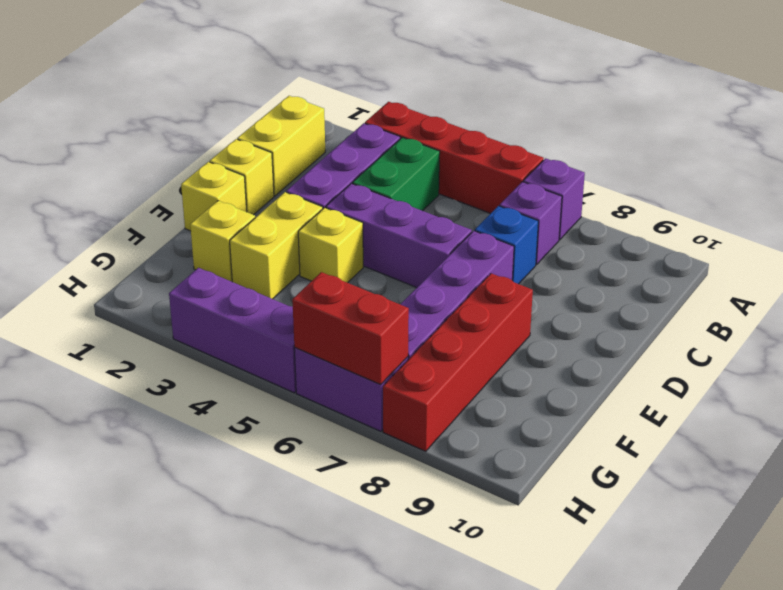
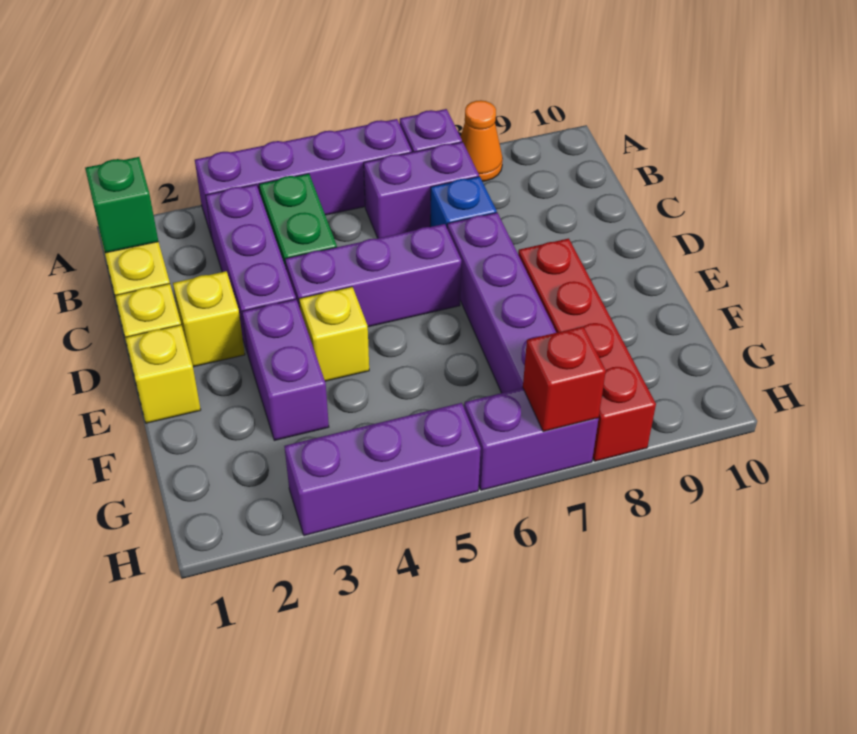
red brick A3:A6 level 1 -> purple brick A3:A6 level 1
none -> orange cone A8 level 1
none -> green brick B1 level 2
purple brick B7 level 1 -> purple brick B6:B7 level 1
yellow brick E3:F3 level 1 -> purple brick E3:F3 level 1
yellow brick F2 level 1 -> yellow brick D2 level 1
red brick H6:H7 level 2 -> red brick H7 level 2

